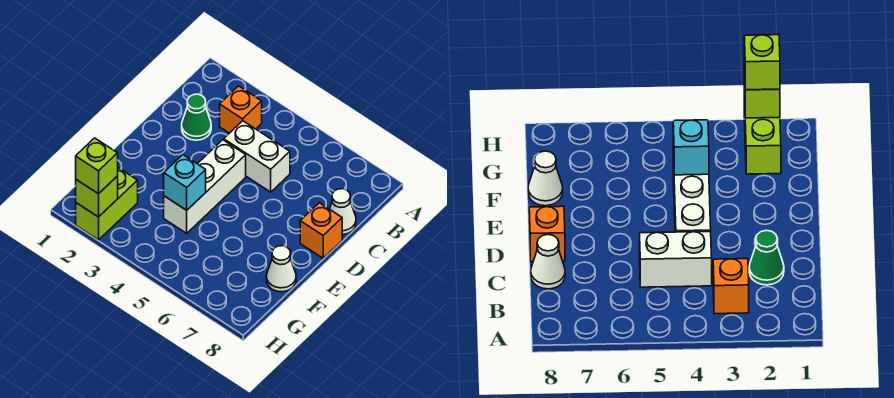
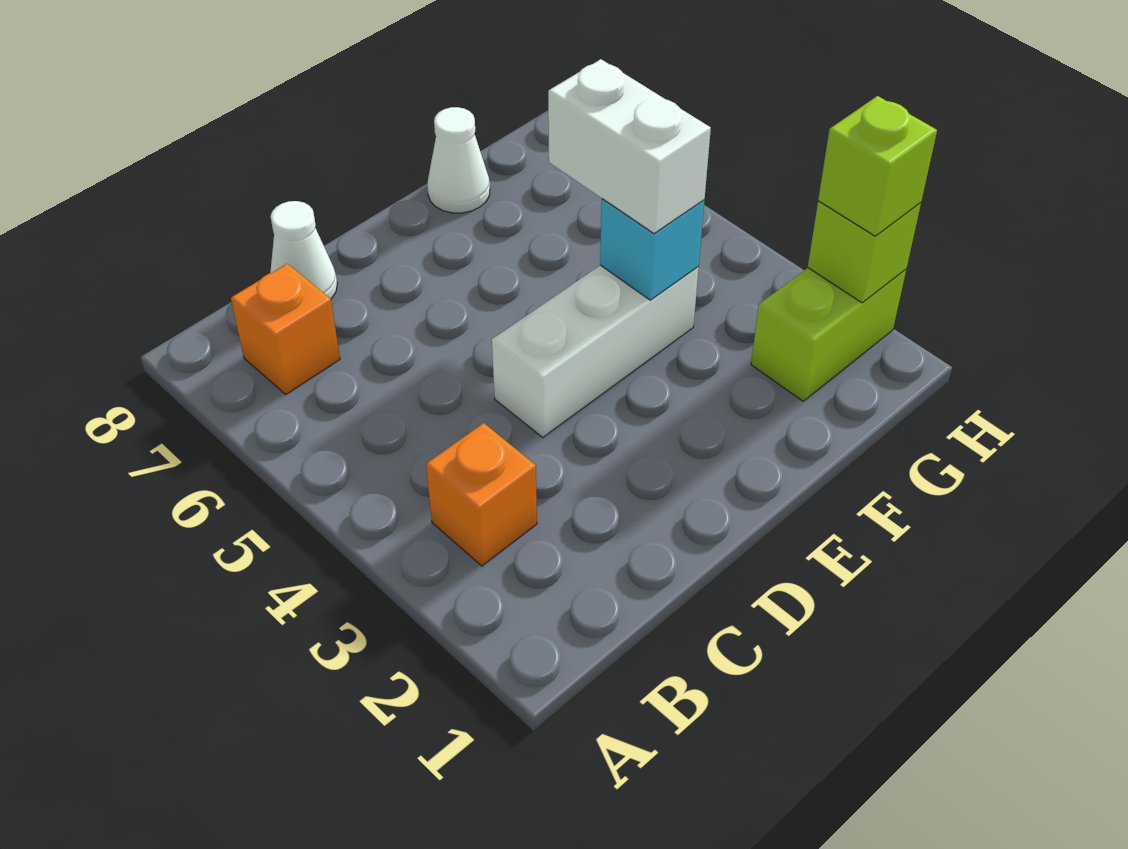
green cone C2 level 1 -> none
white brick C4:C5 level 1 -> white brick F4:F5 level 3
orange brick D8 level 1 -> orange brick B7 level 1

